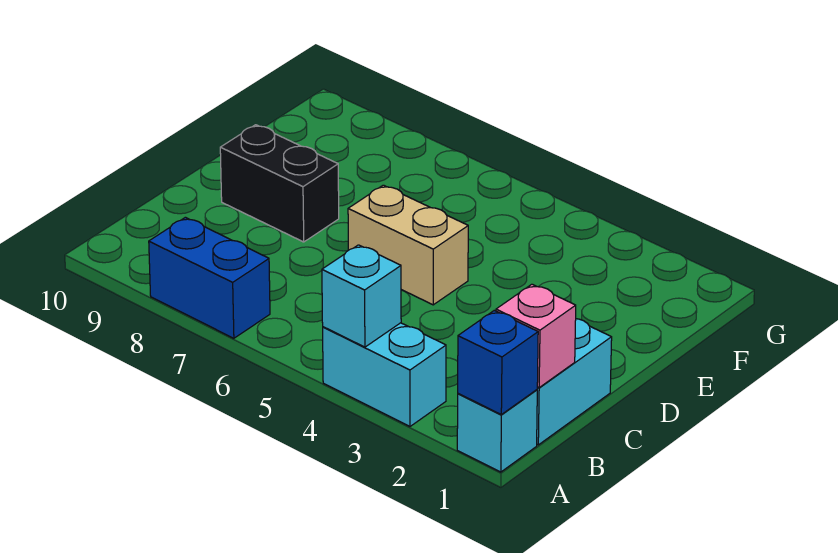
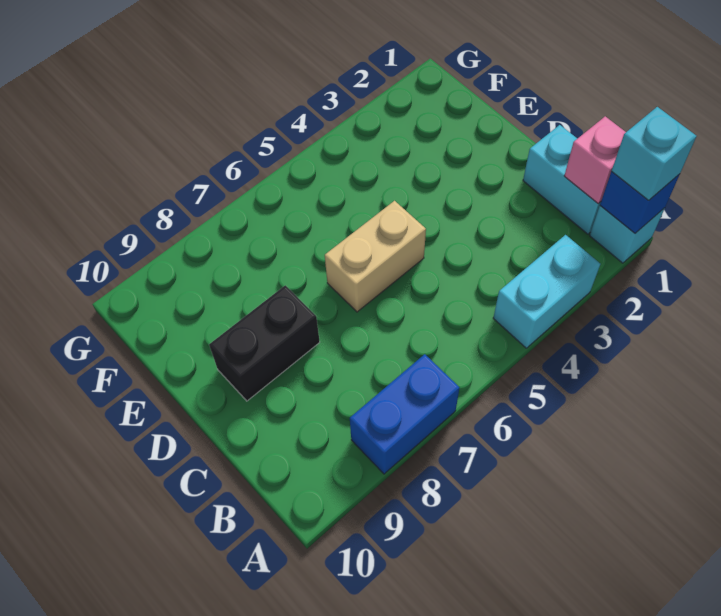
cyan brick A4 level 2 -> cyan brick A1 level 3

